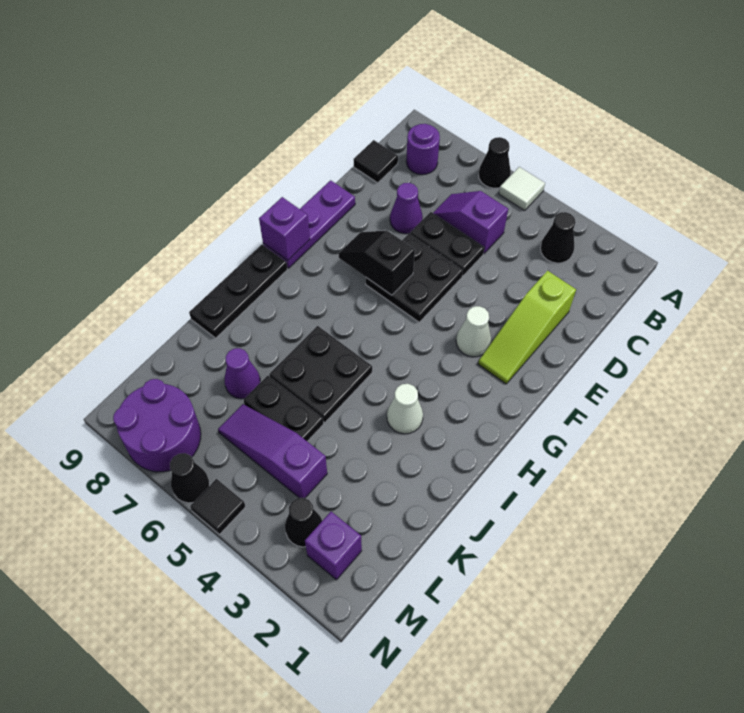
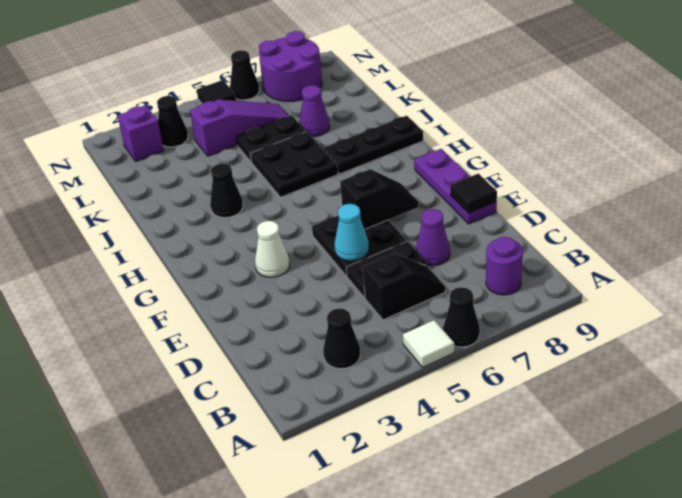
purple slope C5:C6 level 1 top 5 -> black slope C5:C6 level 1 top 5
black tile C9 level 1 -> black tile E9 level 2
lime slope D2:F2 level 1 top D -> none
none -> cyan cone E5 level 2
purple brick G9 level 2 -> none
black plate H9:J9 level 1 -> black plate I7:I9 level 1
white cone I3 level 1 -> black cone I3 level 1

